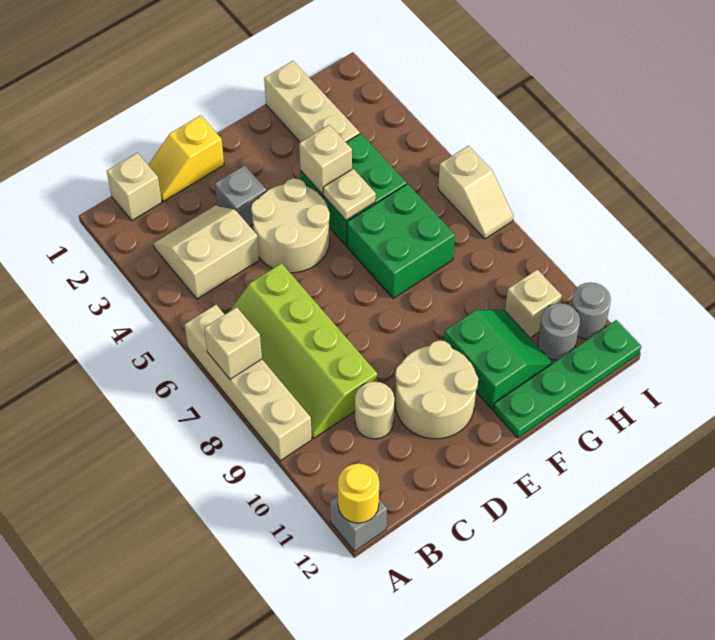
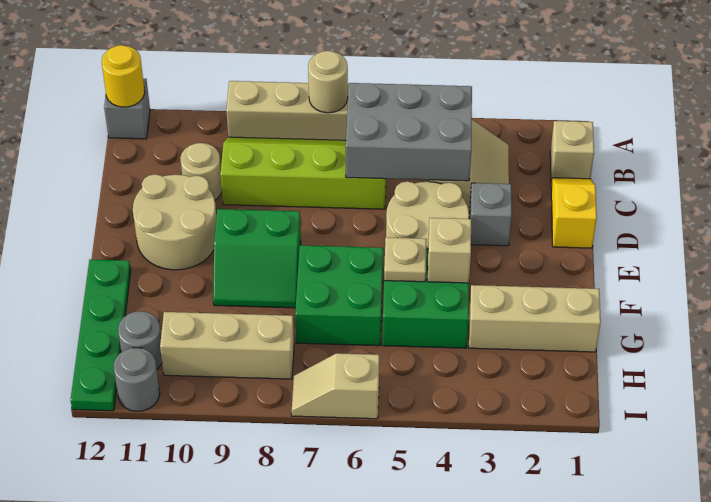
tan brick A7 level 2 -> tan round brick A7 level 2
none -> grey brick B4:C6 level 2
green slope F10:G11 level 1 top F -> green slope E8:F9 level 1 top E
tan brick H10 level 1 -> tan brick H8:H10 level 1

